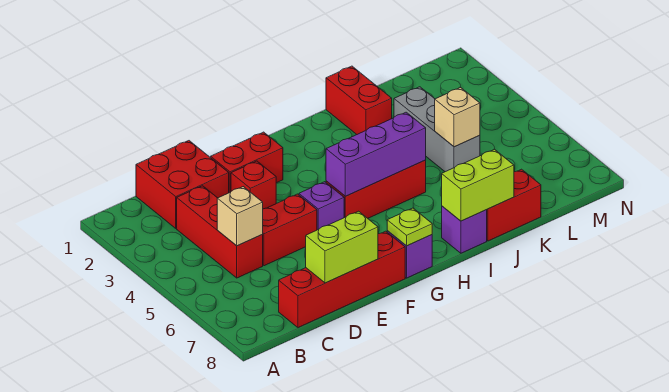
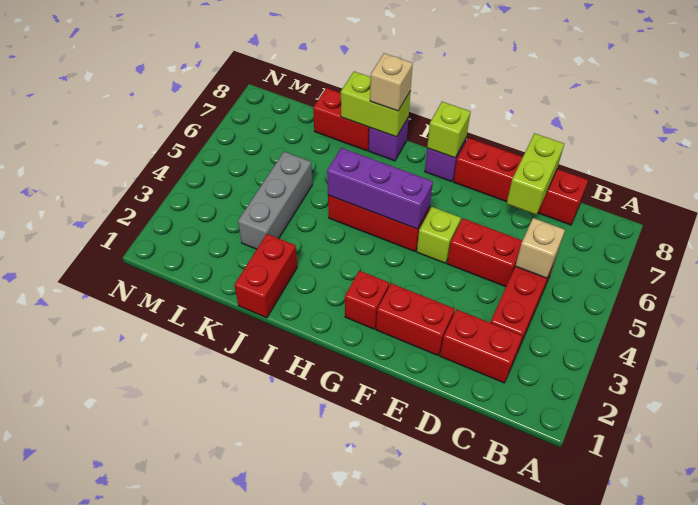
red brick C1:D2 level 1 -> red brick C2:D2 level 1
lime brick D8:E8 level 2 -> lime brick D7:D8 level 2
red brick E3 level 1 -> red brick G2 level 1
purple brick F5 level 1 -> lime brick F5 level 1
lime plate G8 level 2 -> lime brick G8 level 2
tan brick K5 level 2 -> tan brick I8 level 3

